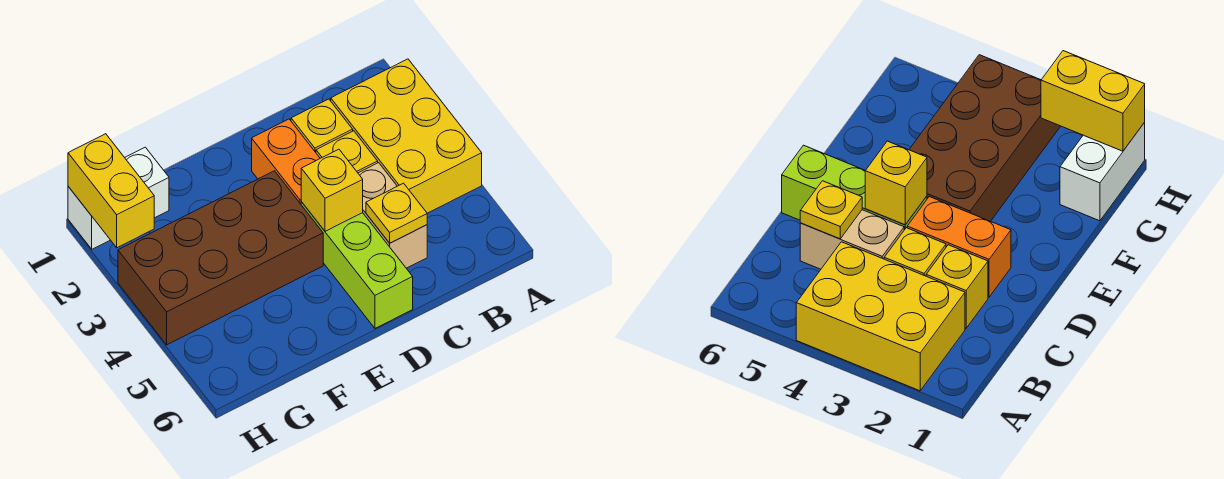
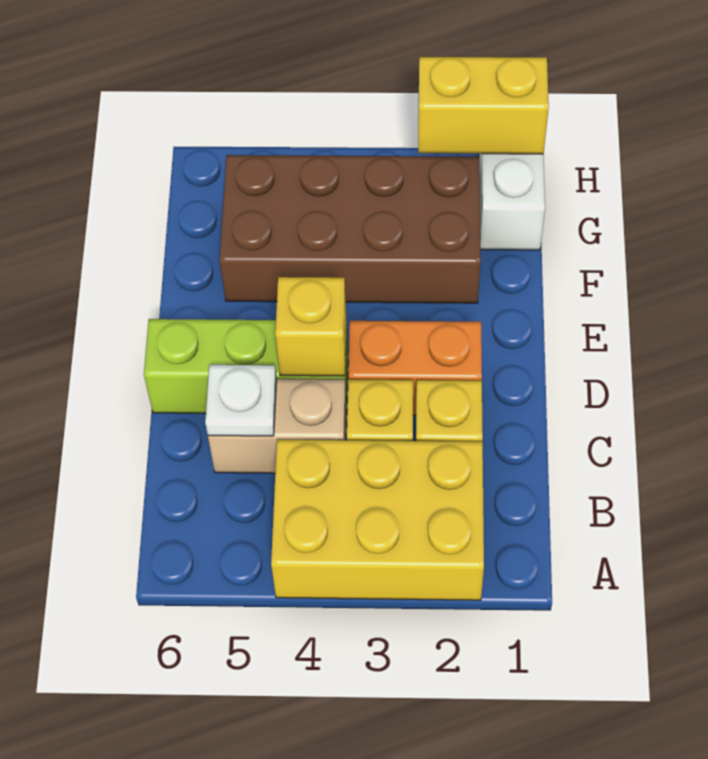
yellow plate C5 level 2 -> white plate C5 level 2
brown brick E3:H4 level 1 -> brown brick F2:G5 level 1

